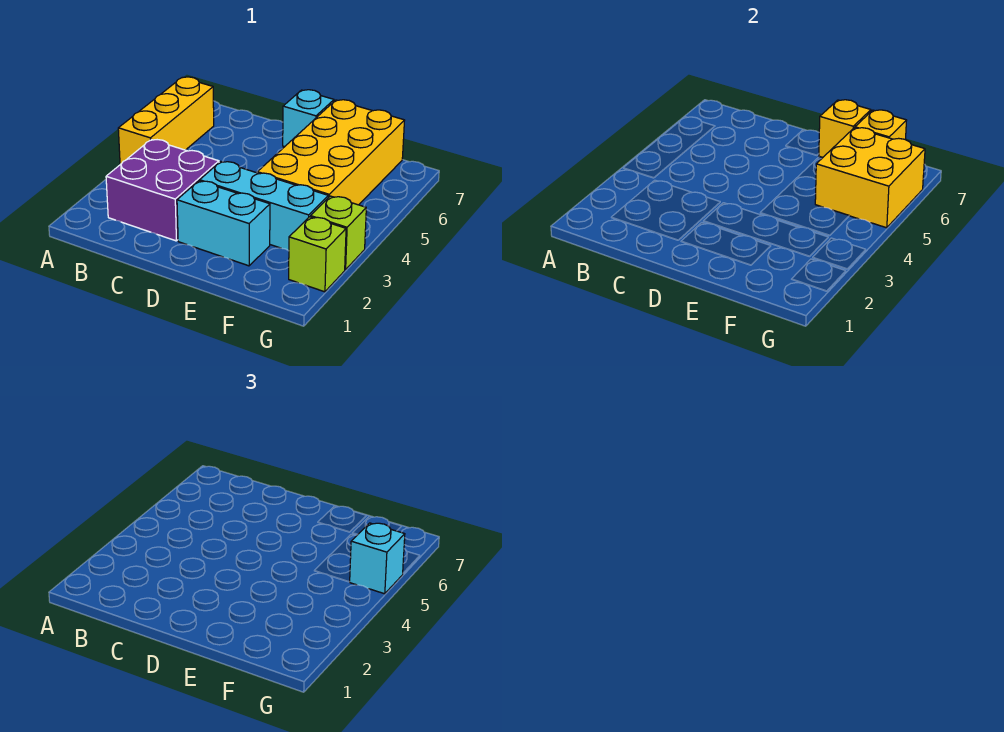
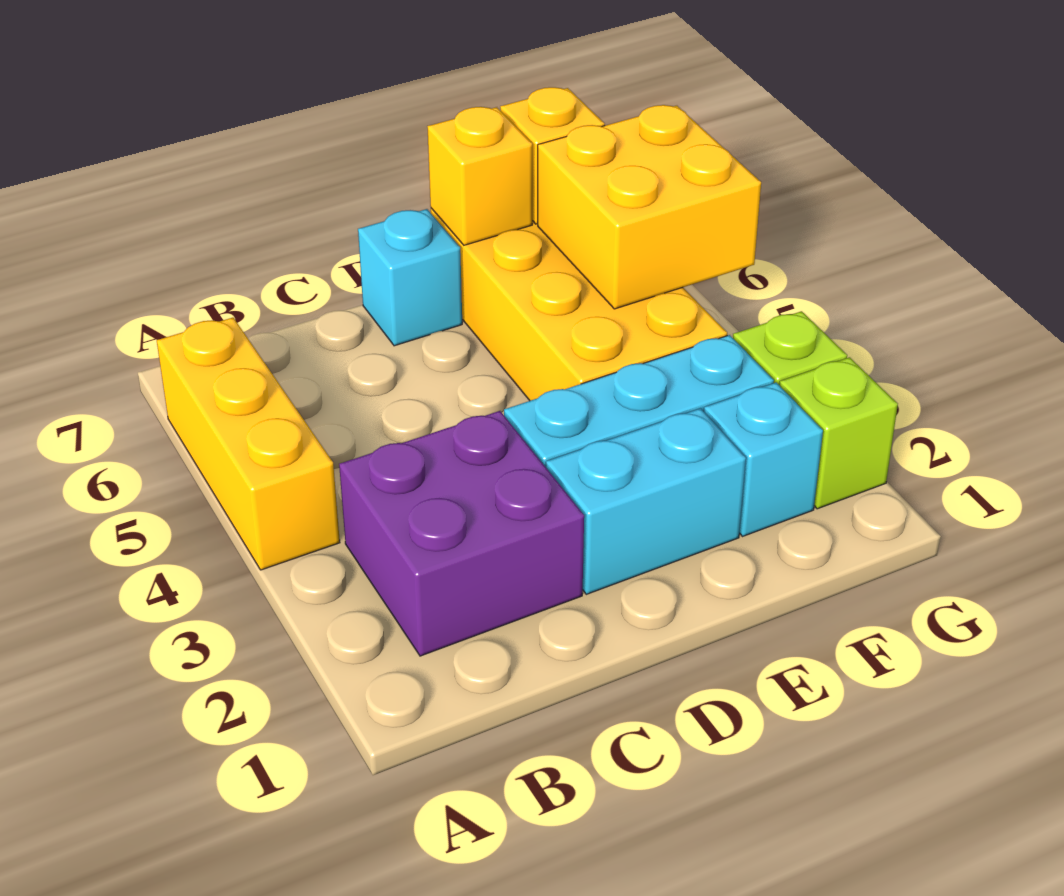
cyan brick G5 level 3 -> cyan brick F2 level 1

